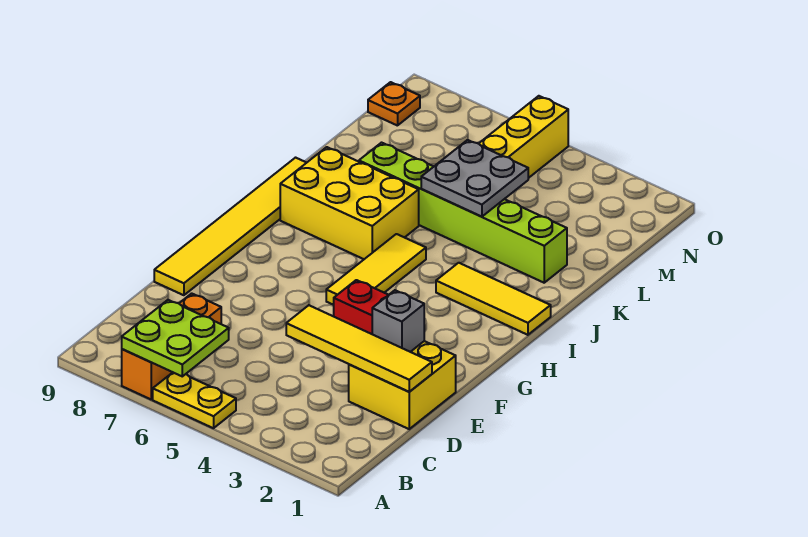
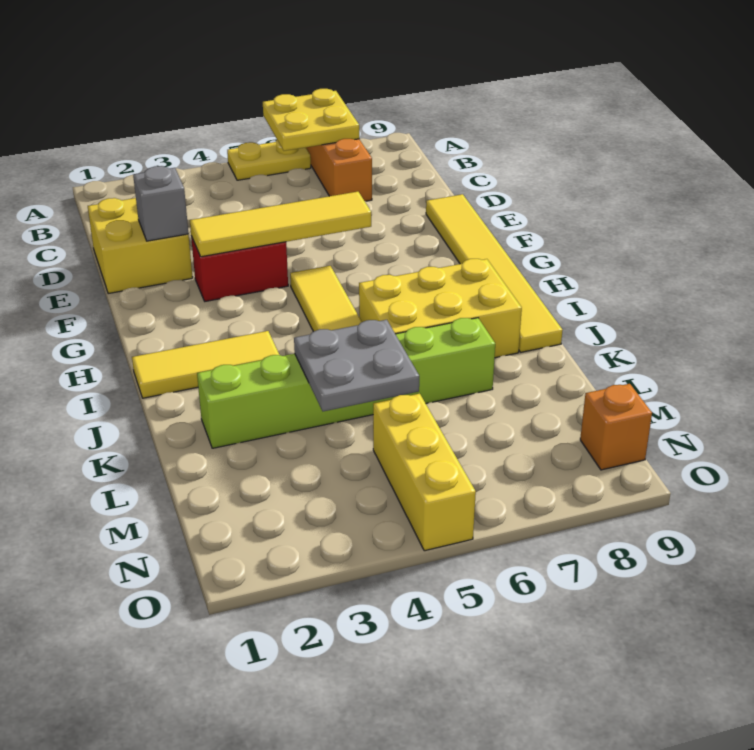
lime plate A6:B7 level 2 -> yellow plate A6:B7 level 2
yellow tile D1:D4 level 2 -> yellow tile F3:F6 level 2
orange plate N9 level 1 -> orange brick N9 level 1

